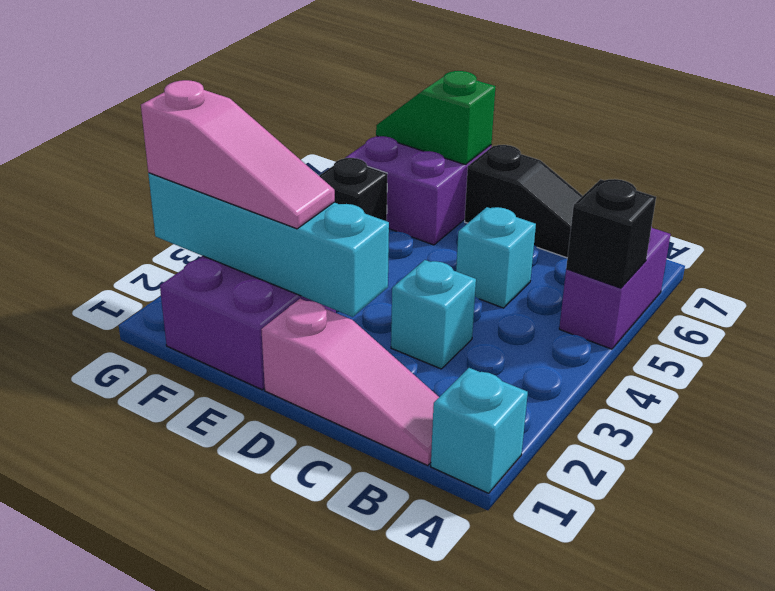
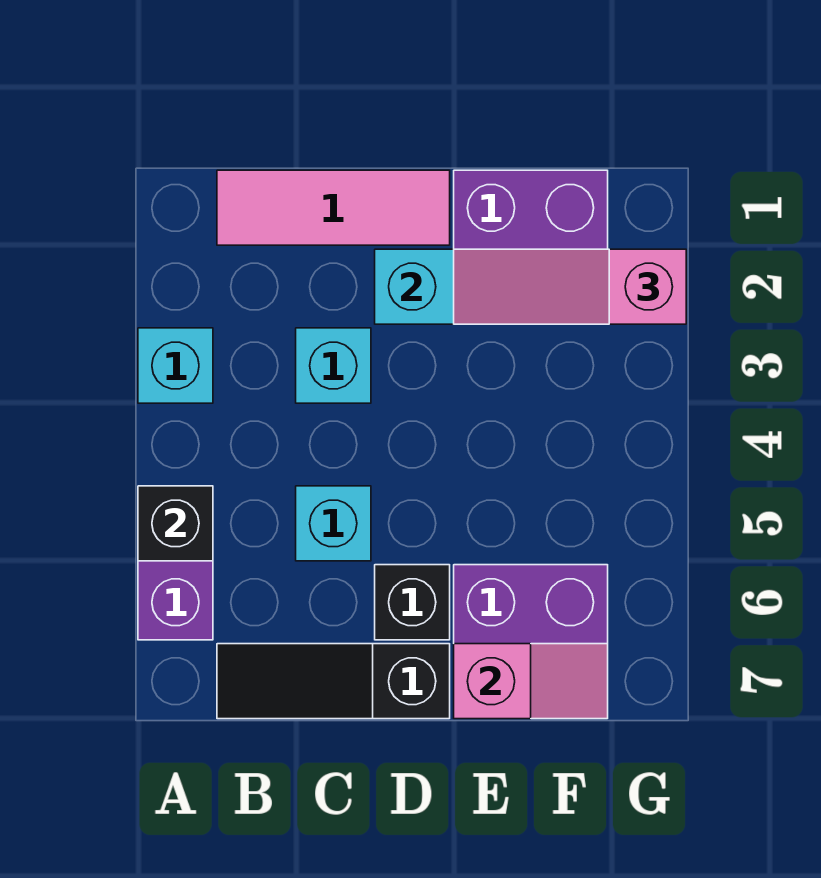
cyan brick A1 level 1 -> cyan brick A3 level 1
pink slope B1:D1 level 1 top D -> pink tile B1:D1 level 1
green slope E7:F7 level 2 top E -> pink slope E7:F7 level 2 top E
black brick F5 level 1 -> black brick D6 level 1

